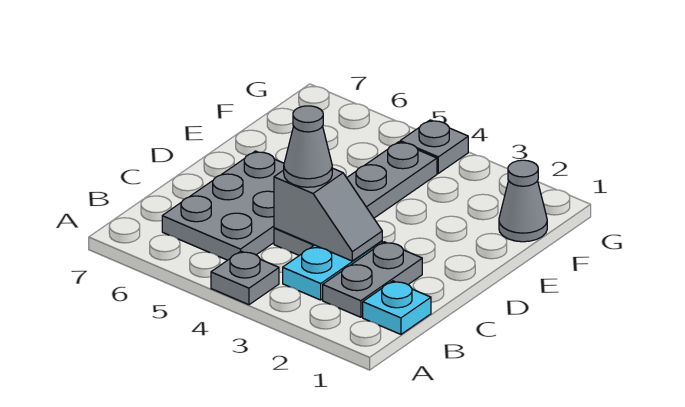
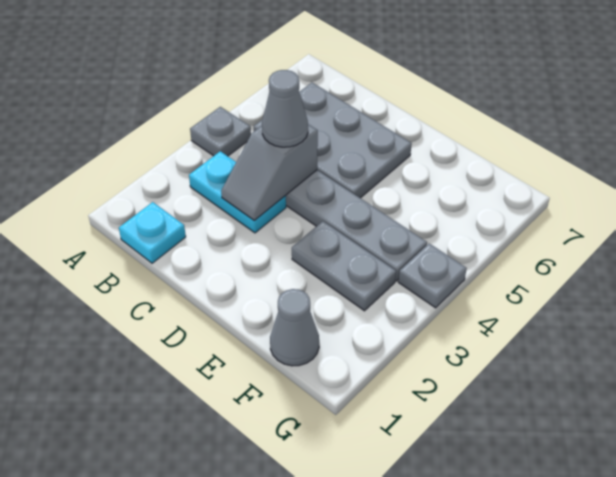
grey plate B2:C2 level 1 -> grey plate E3:F3 level 1

